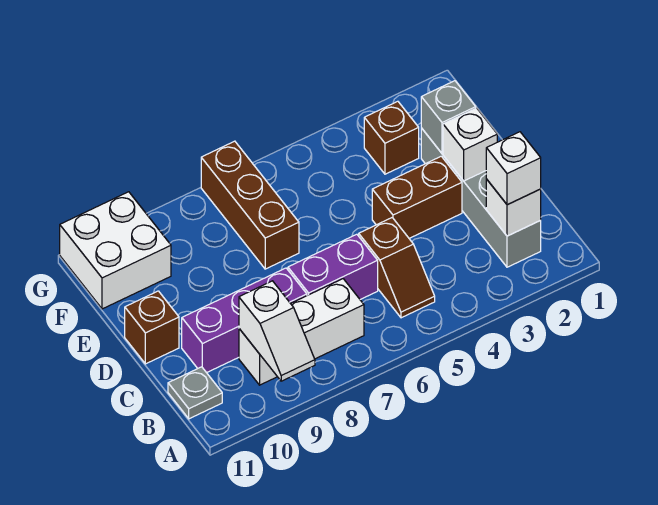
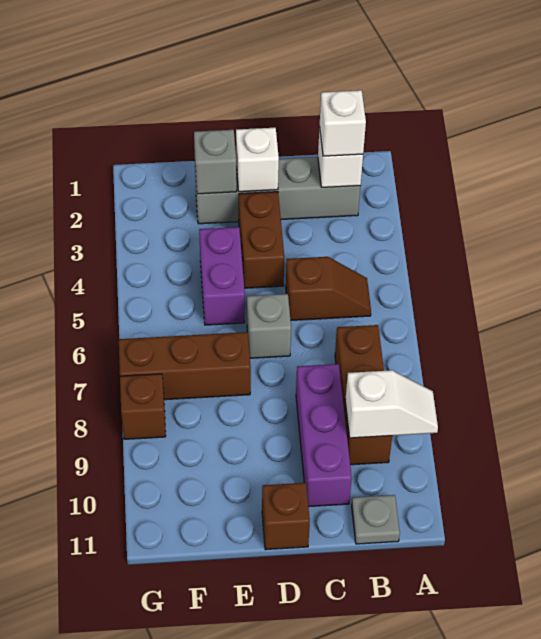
white brick B7:B9 level 1 -> brown brick B7:B9 level 1
purple brick C6:C7 level 1 -> purple brick E4:E5 level 1
none -> grey brick D6 level 1
brown brick F3 level 1 -> brown brick G8 level 1
white brick F10:G11 level 1 -> none

